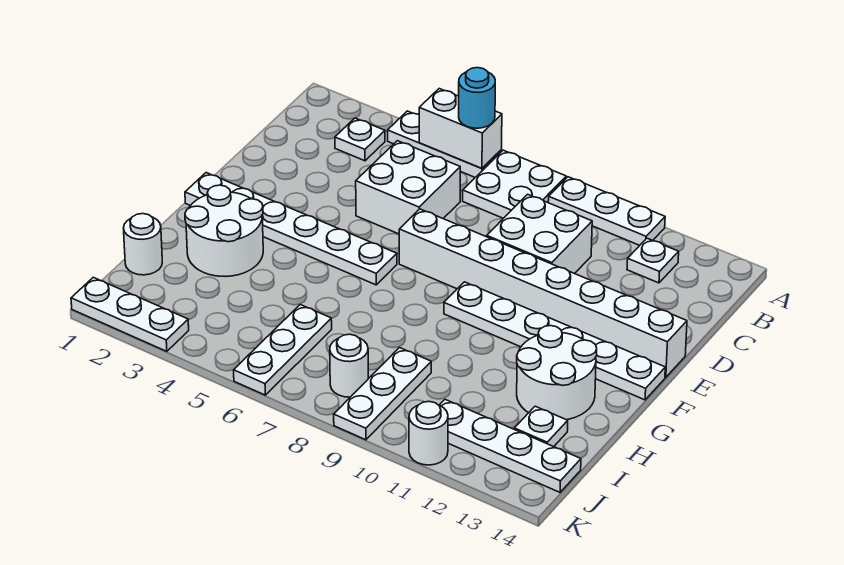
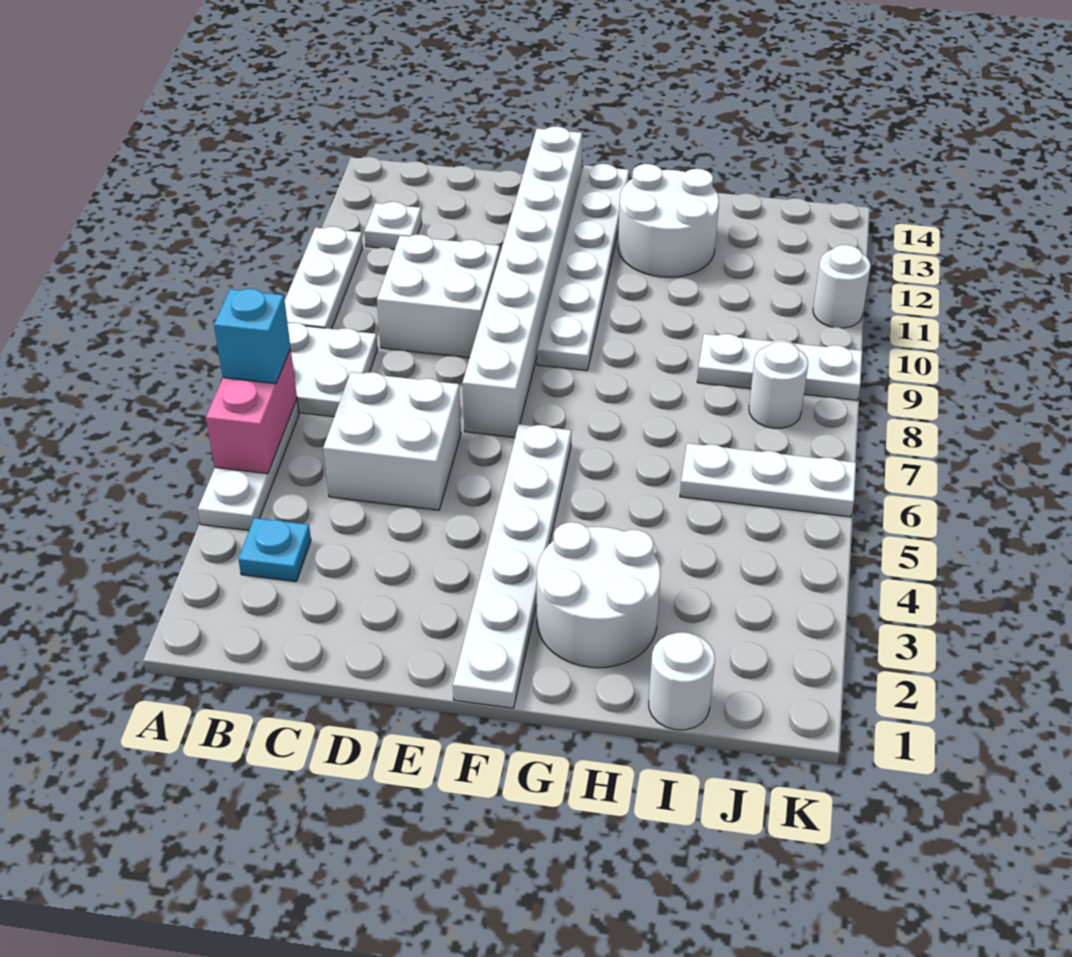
white brick A5:A6 level 2 -> pink brick A5:A6 level 2
cyan round brick A6 level 3 -> cyan brick A6 level 3
white plate B3 level 1 -> cyan plate B3 level 1
white plate I13 level 1 -> none
white plate J11:J14 level 1 -> none
white plate K1:K3 level 1 -> none

